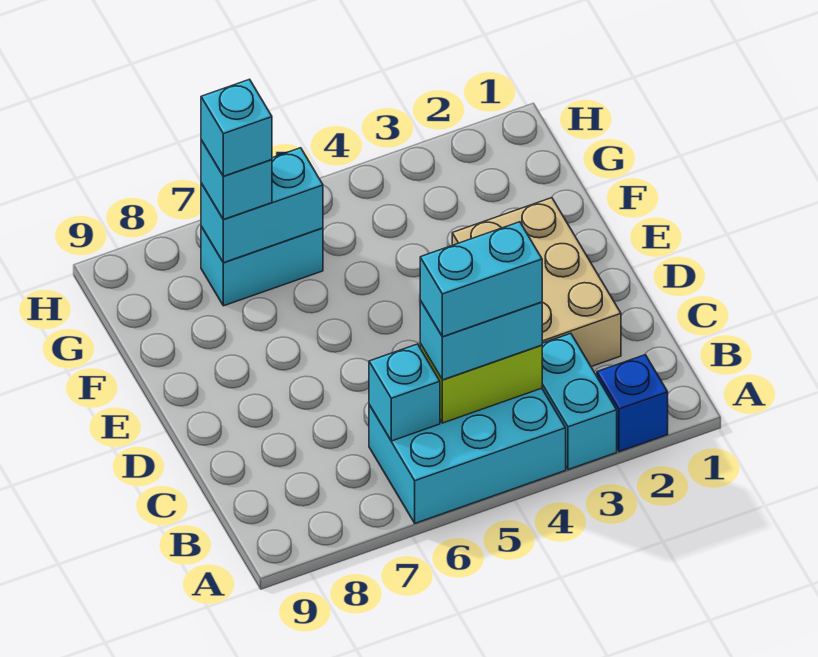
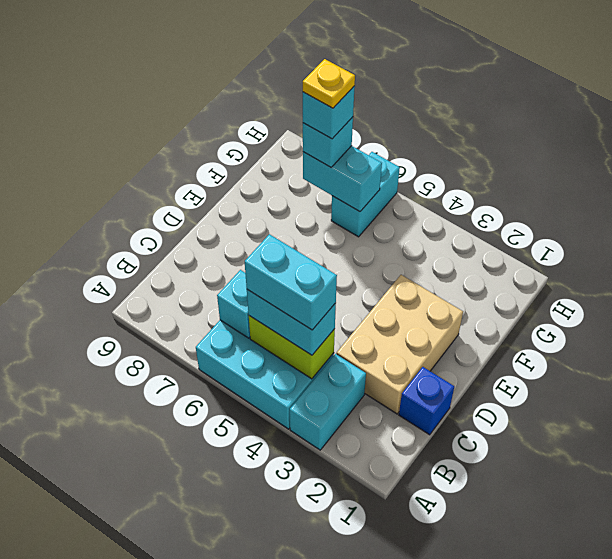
blue brick A2 level 1 -> blue brick C1 level 1
cyan brick G6:G7 level 1 -> cyan brick G6:H6 level 1
none -> yellow plate G7 level 5

